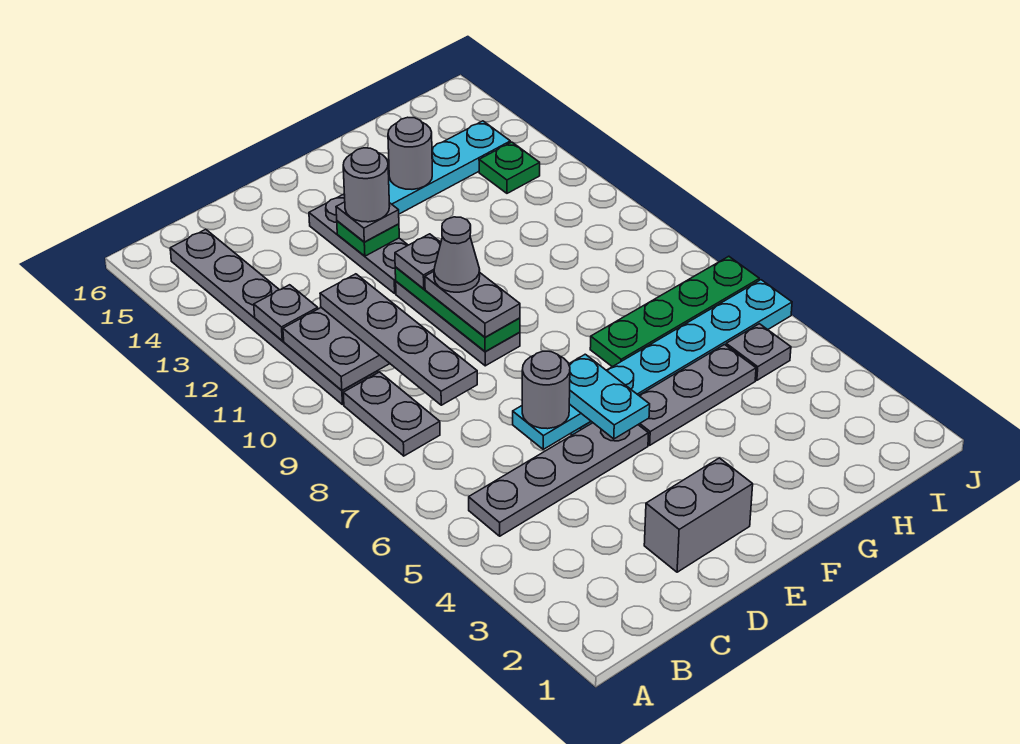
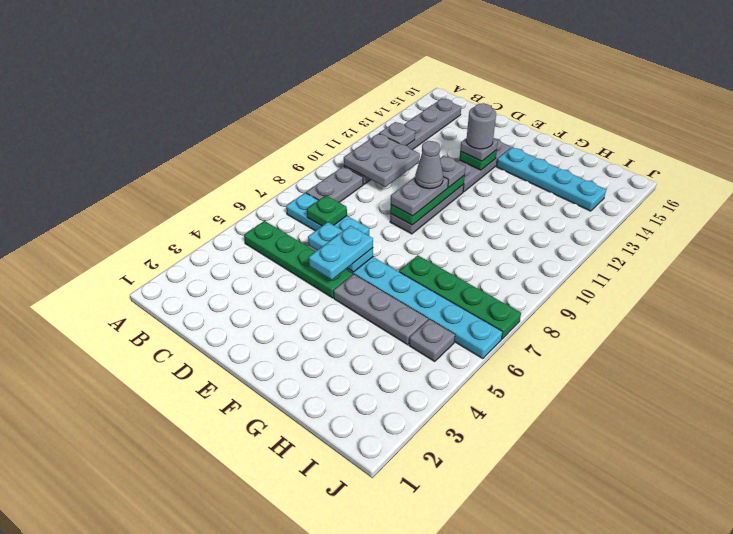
grey plate B5:E5 level 1 -> green plate B5:E5 level 1
none -> cyan plate B7:D7 level 1
grey plate C8:C11 level 3 -> none
grey brick D2:E2 level 1 -> none
grey round brick D6 level 3 -> none
grey round brick G14 level 2 -> none
green plate I13 level 1 -> green plate C7 level 2

